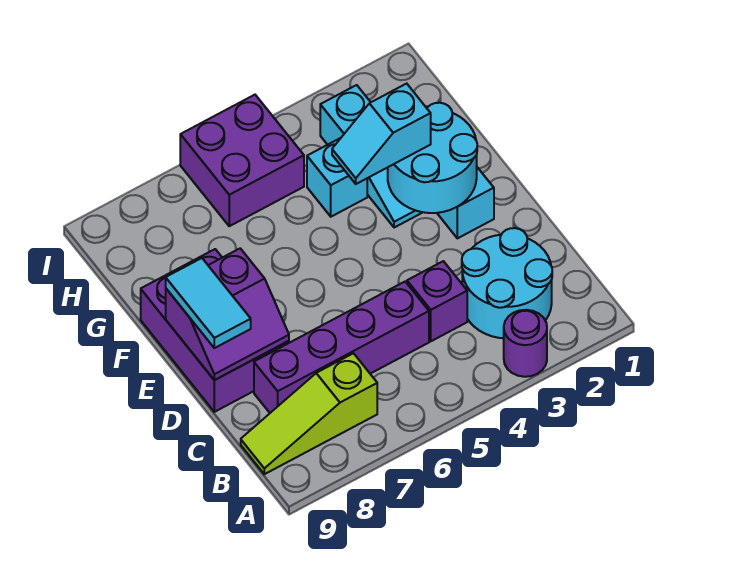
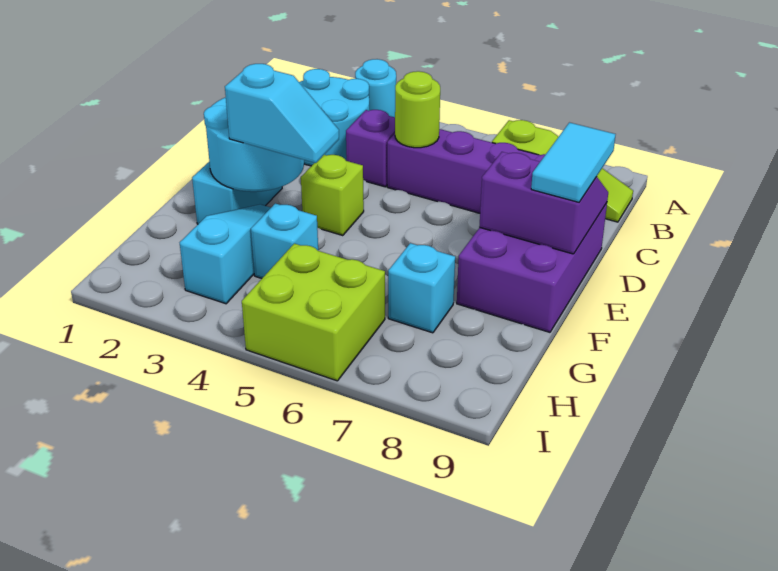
purple round brick A3 level 1 -> cyan round brick A3 level 1
none -> lime round brick C5 level 2
none -> lime brick E4 level 1
none -> cyan brick G7 level 1
purple brick H5:I6 level 1 -> lime brick H5:I6 level 1

